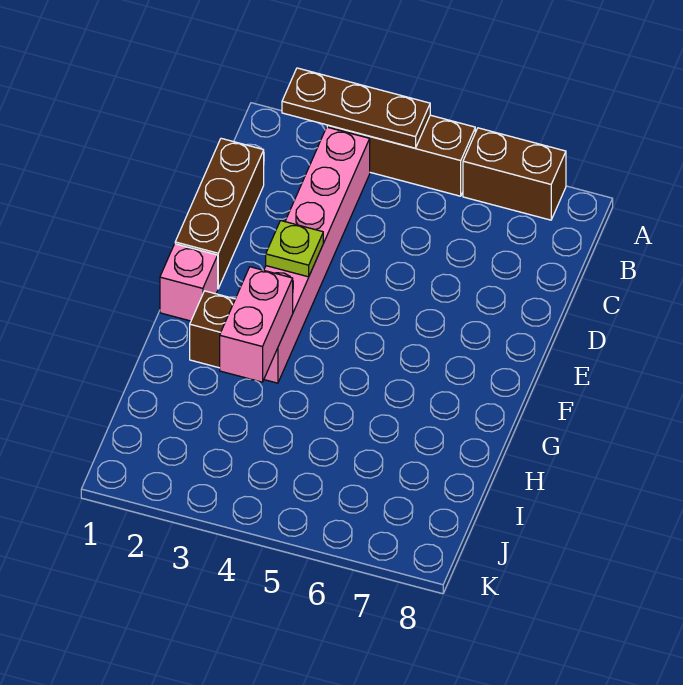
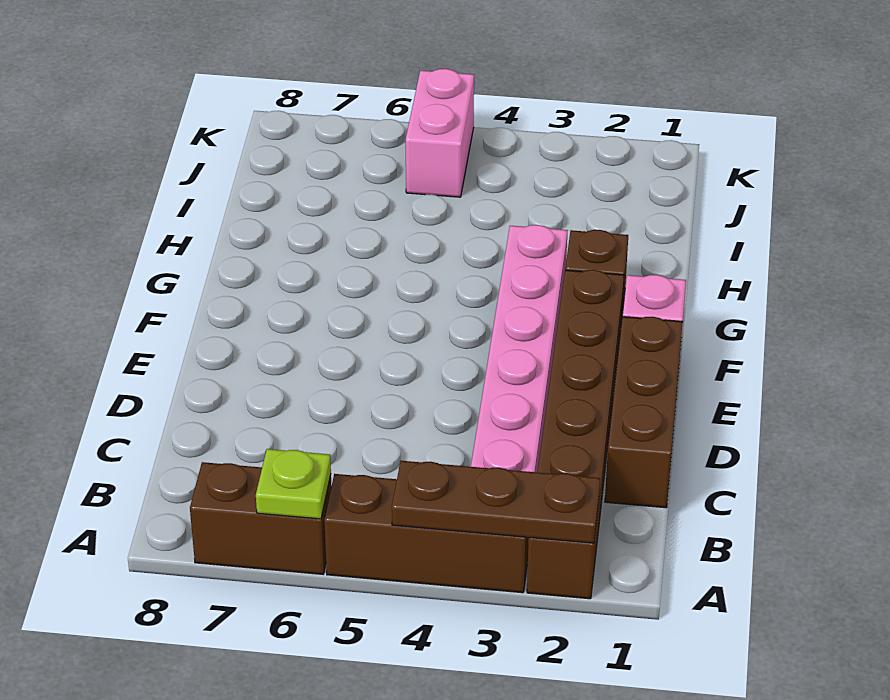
none -> brown brick A2:F2 level 1
lime plate E3 level 2 -> lime plate A6 level 2
pink brick G3:H3 level 2 -> pink brick J5:K5 level 1

